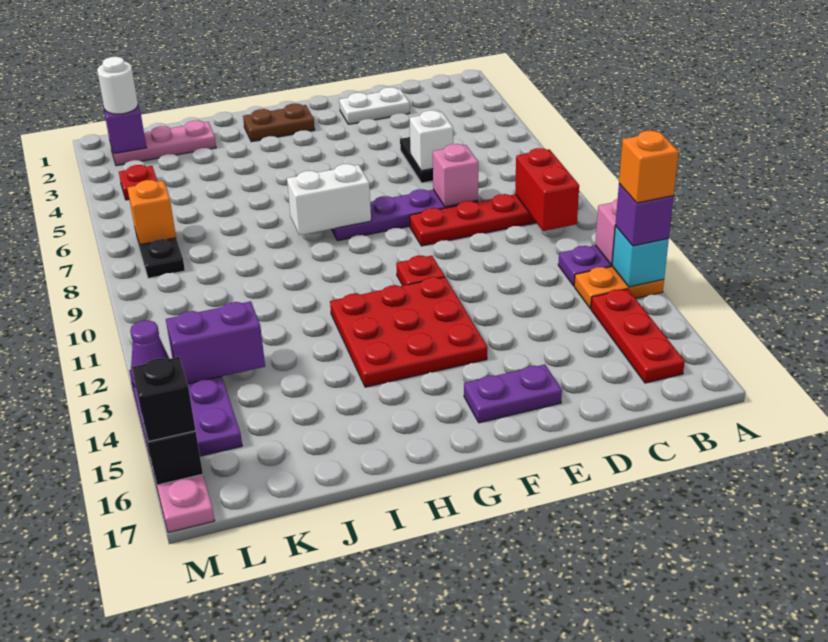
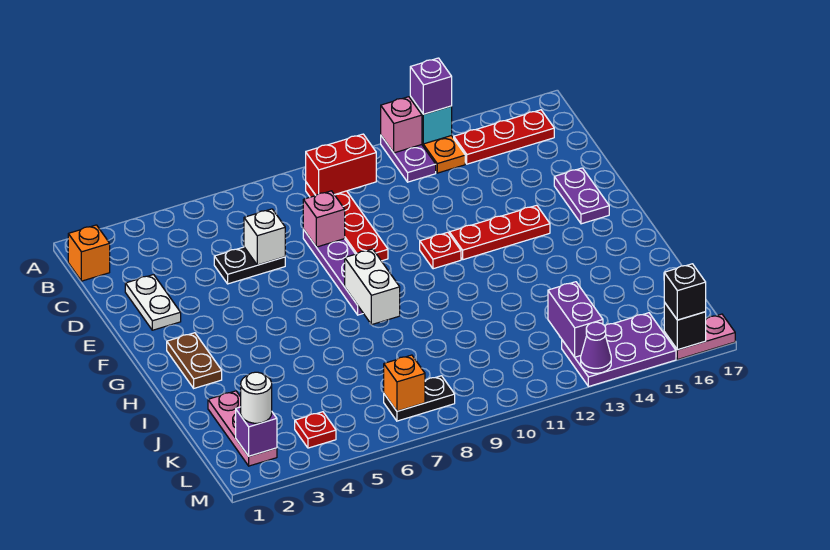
orange brick A13 level 4 -> orange brick B1 level 1
red plate F12:H14 level 1 -> red plate F12:F14 level 1

